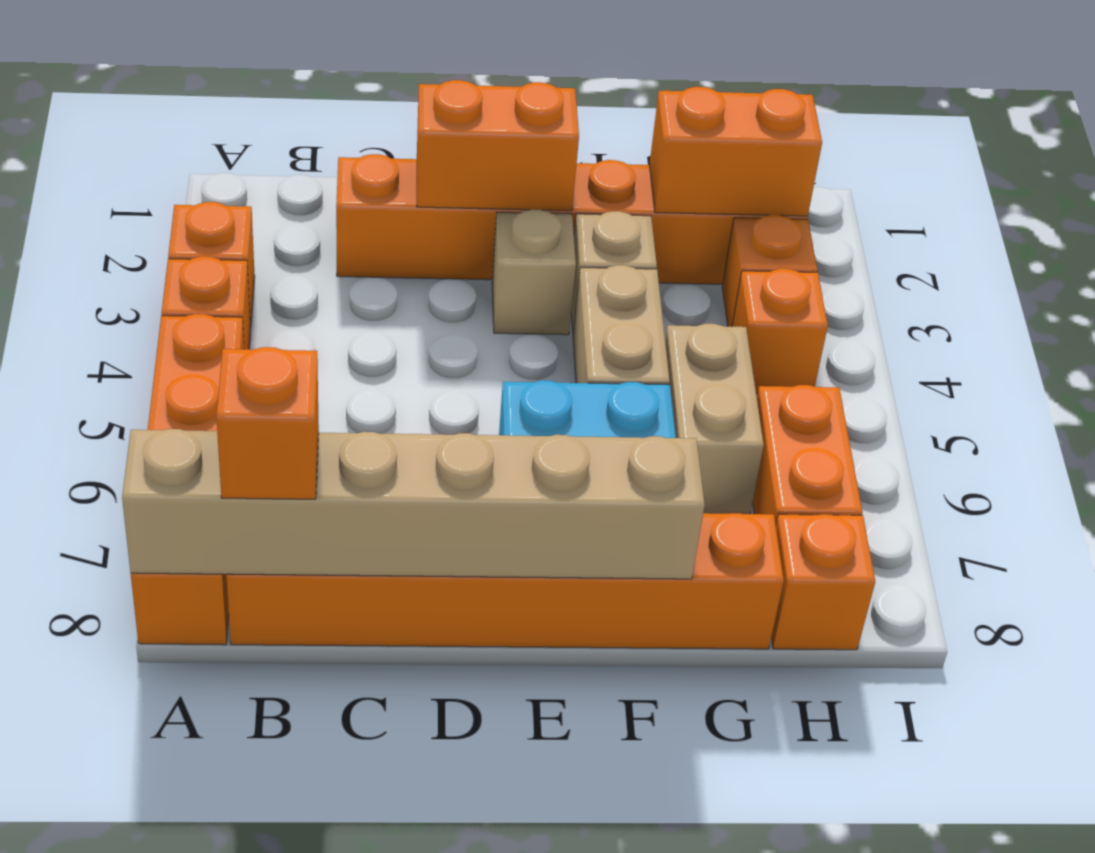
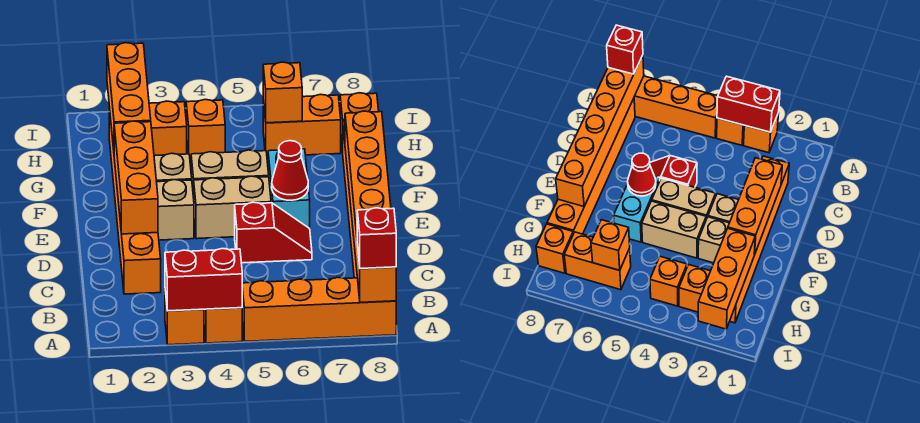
none -> red brick A3:A4 level 2
tan brick A8:F8 level 2 -> orange brick A8:F8 level 2
none -> red brick A8 level 3
orange brick B8 level 3 -> orange brick H6 level 2
orange brick D2:E2 level 2 -> orange brick D2:F2 level 2
none -> red slope D5:D6 level 1 top 5
none -> red cone E6 level 2
orange brick G2:H2 level 2 -> orange brick G2:I2 level 2
tan brick G5:G6 level 1 -> tan brick E4:E5 level 1

